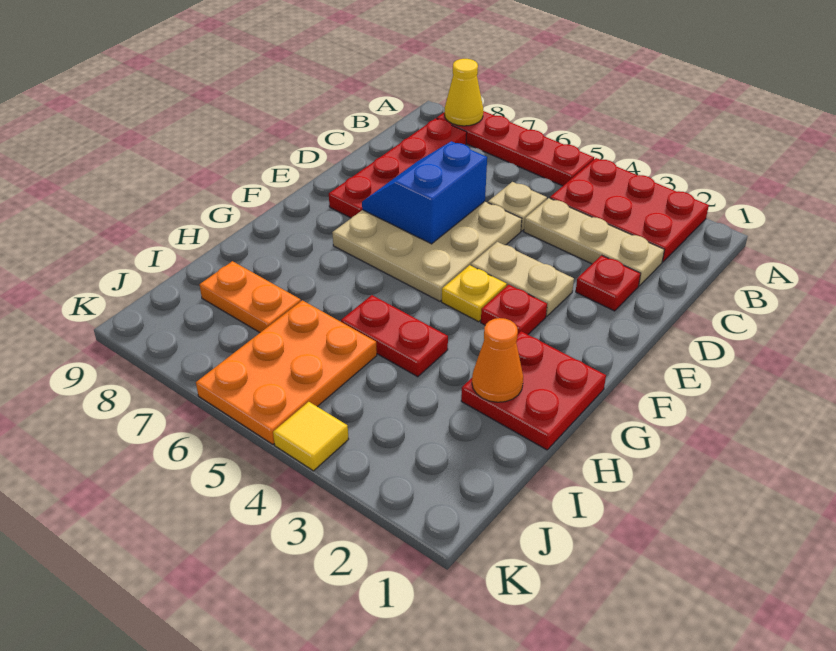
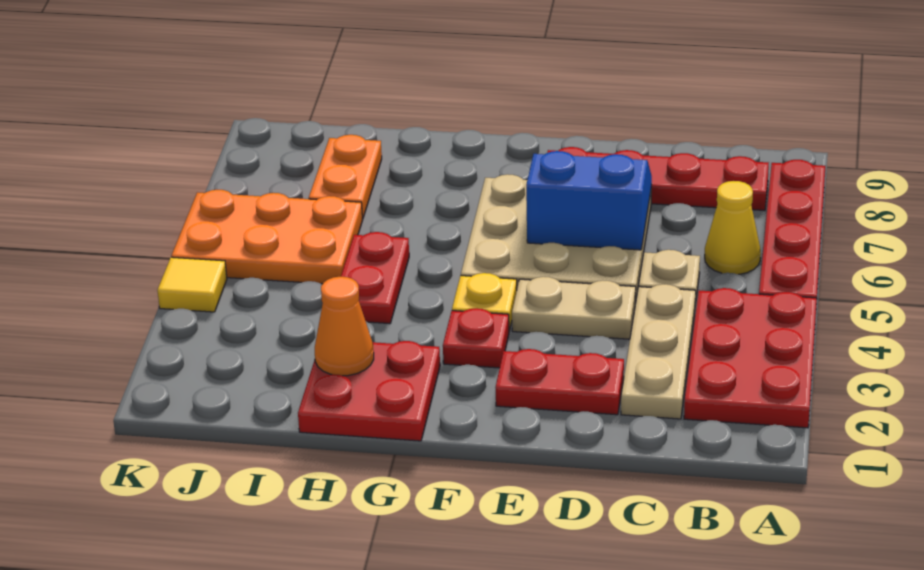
yellow cone A8 level 2 -> yellow cone B6 level 1
red plate D2 level 1 -> red plate D2:E2 level 1
tan plate E3:E4 level 1 -> tan plate D4:E4 level 1

